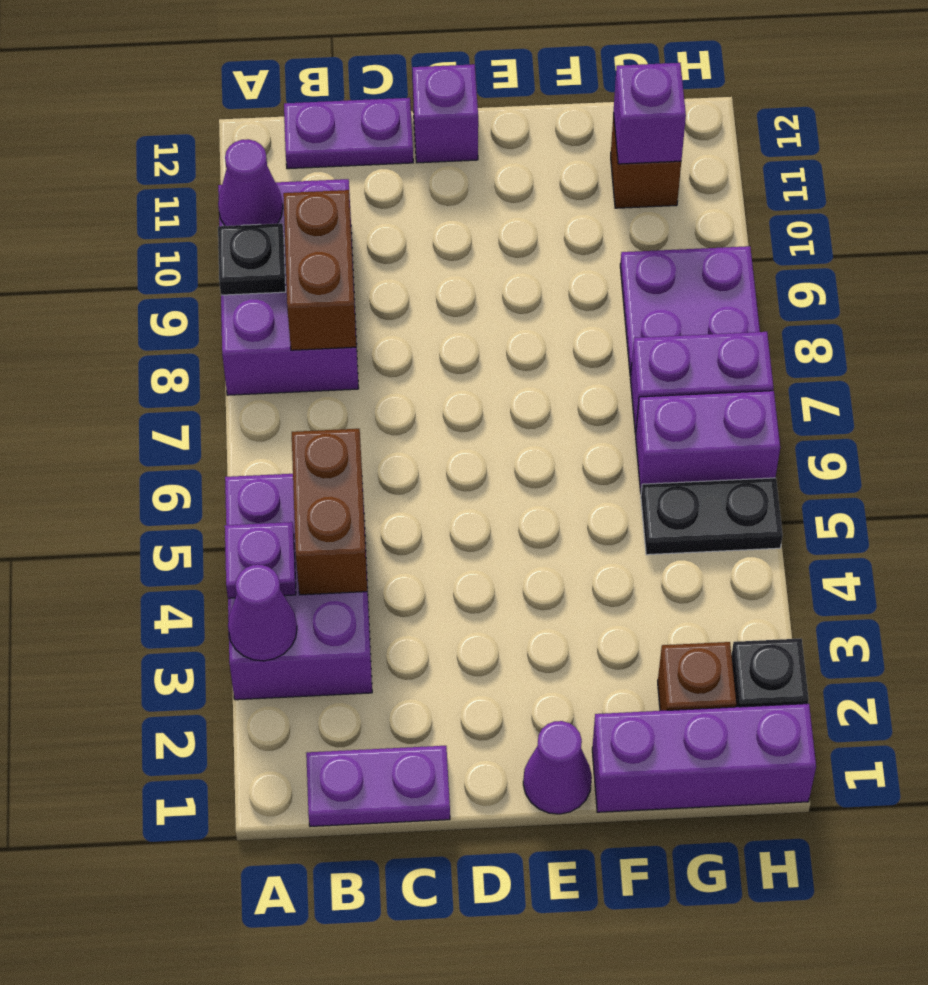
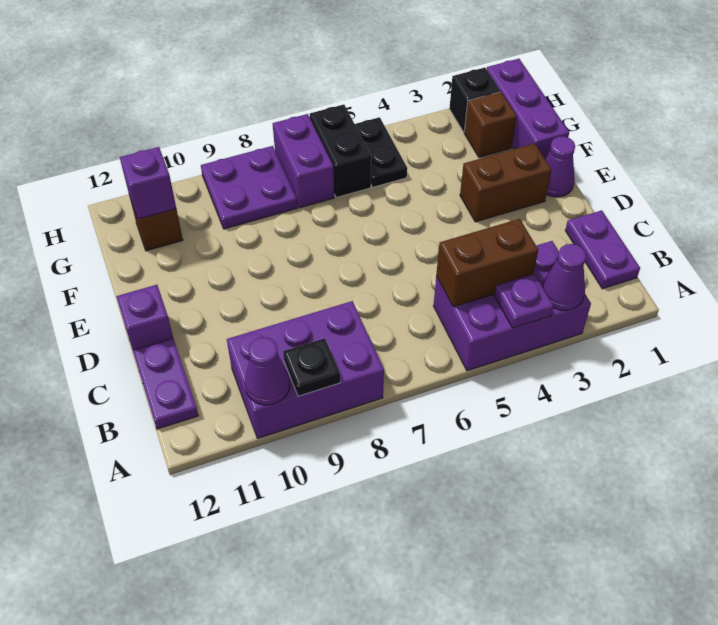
brown brick B8:B9 level 2 -> brown brick E2:E3 level 1
purple brick G6:H6 level 1 -> black brick G6:H6 level 1

